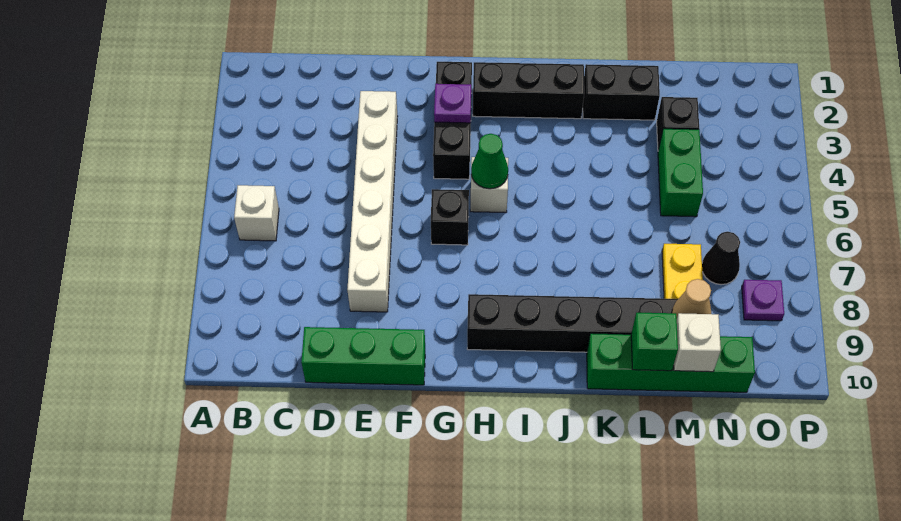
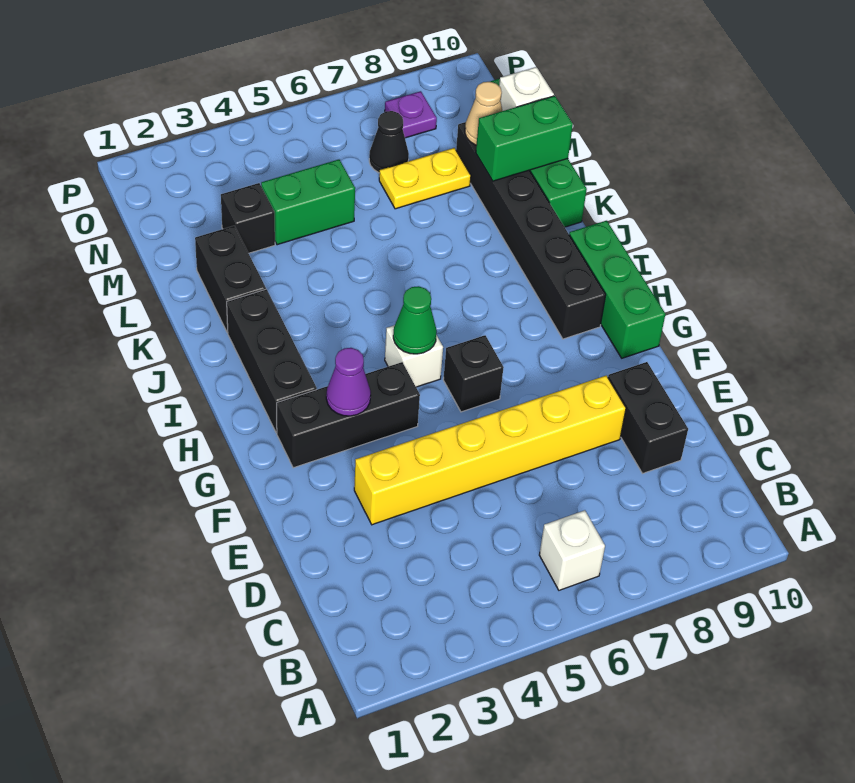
none -> black brick D9:E9 level 1
green brick D10:F10 level 1 -> green brick G10:I10 level 1
white brick E3:E8 level 1 -> yellow brick E3:E8 level 1
purple plate G3 level 2 -> purple cone G3 level 2
green brick L10 level 2 -> green brick L9:L10 level 2

